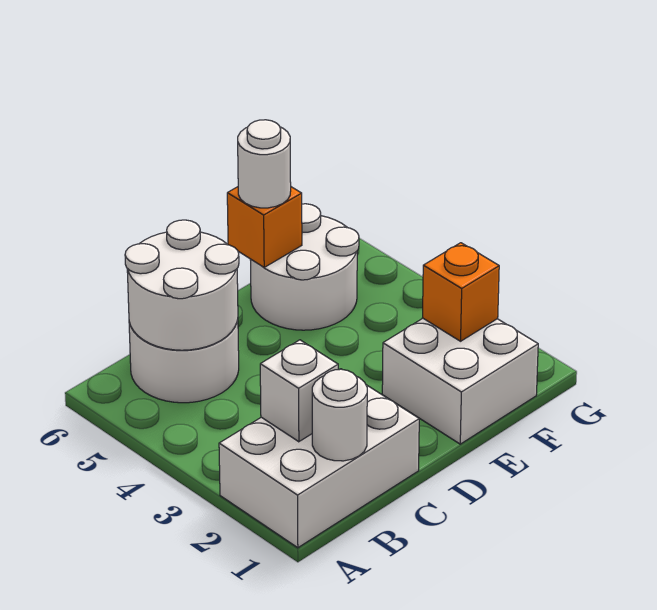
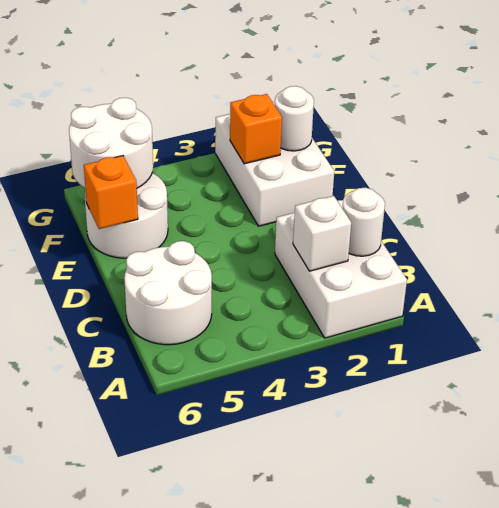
white round brick B5:C6 level 2 -> white round brick F5:G6 level 2
white brick E1:F2 level 1 -> white brick E1:G2 level 1
white round brick E6 level 3 -> white round brick F1 level 2

